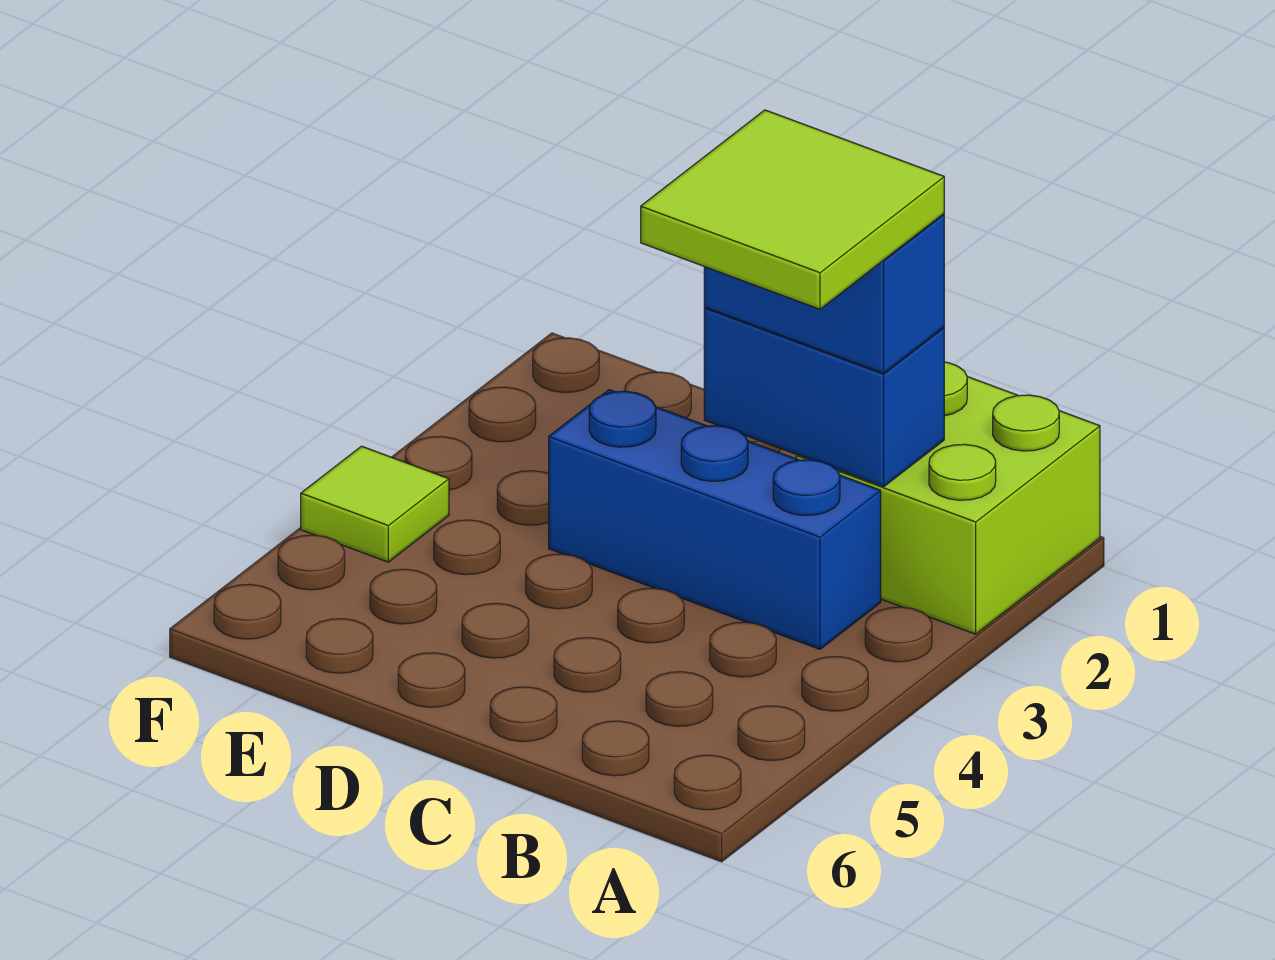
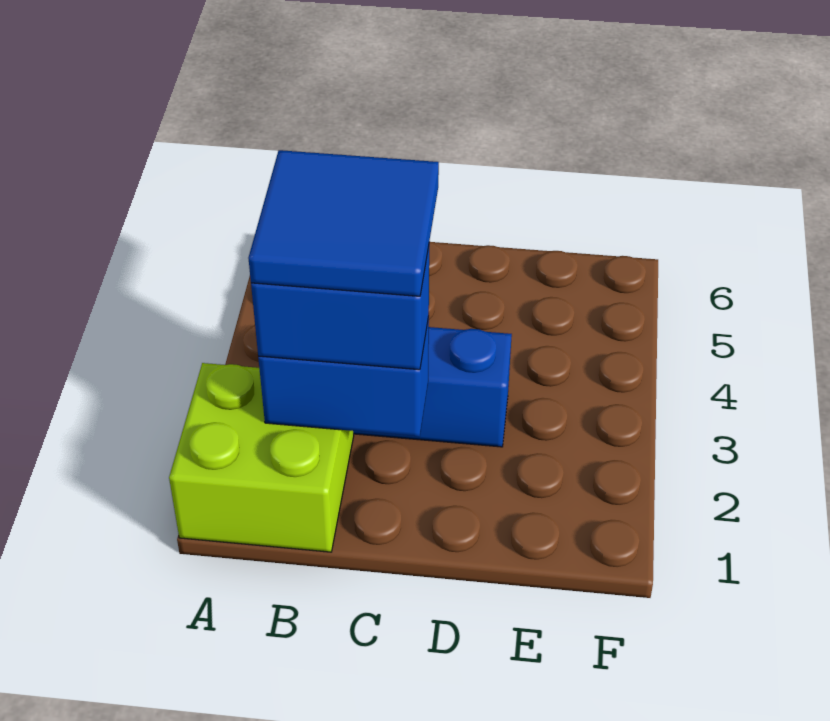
lime tile B2:C3 level 4 -> blue tile B2:C3 level 4
lime tile F4 level 1 -> none

